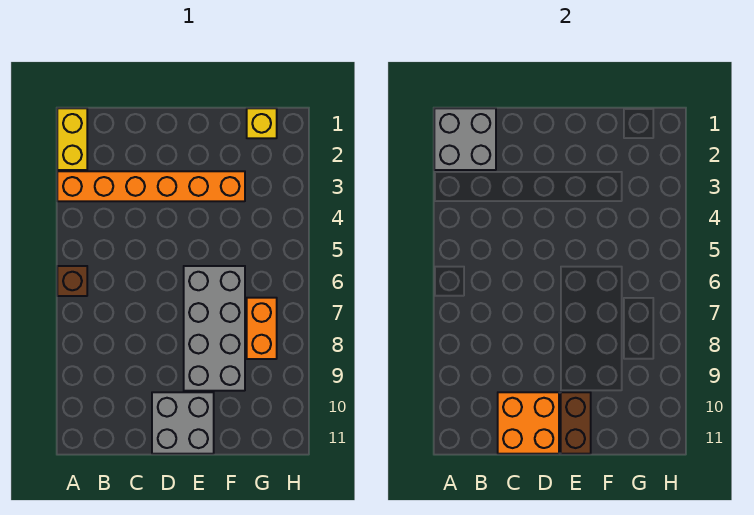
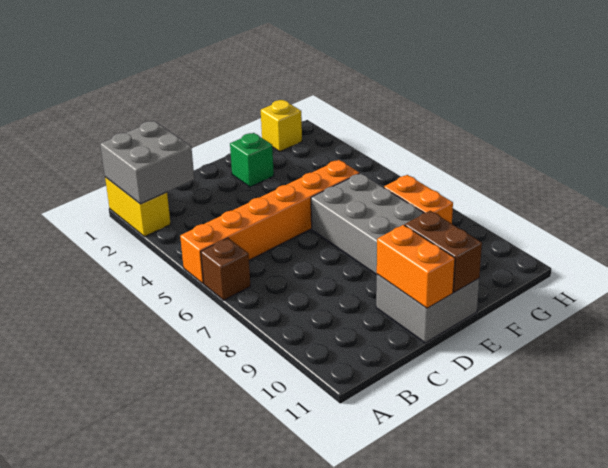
orange brick A3:F3 level 1 -> orange brick A5:F5 level 1
orange brick C10:D11 level 2 -> orange brick D10:D11 level 2
none -> green brick E2 level 1

